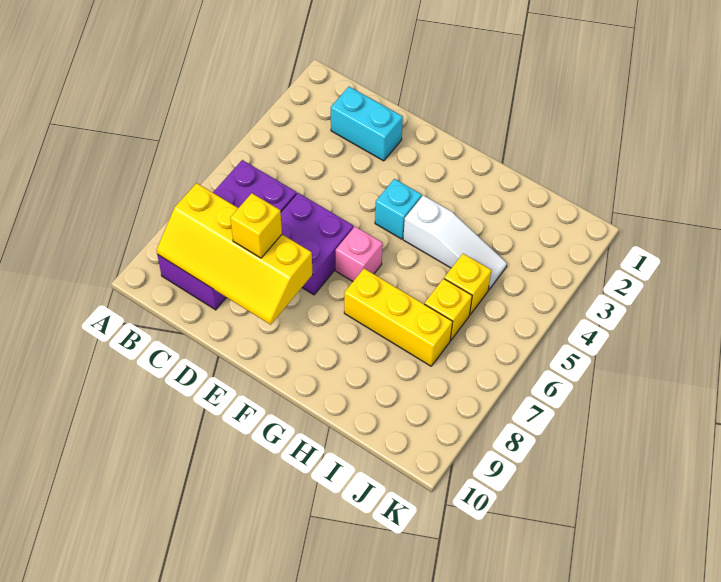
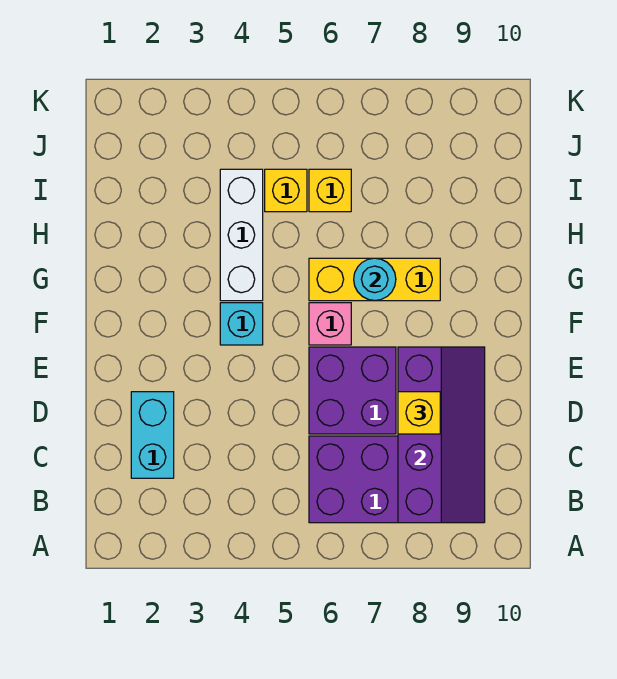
yellow slope B8:E9 level 2 top 8 -> purple slope B8:E9 level 2 top 8
white slope G4:I4 level 1 top G -> white brick G4:I4 level 1
yellow brick G7:I7 level 1 -> yellow brick G6:G8 level 1
none -> cyan round brick G7 level 2

